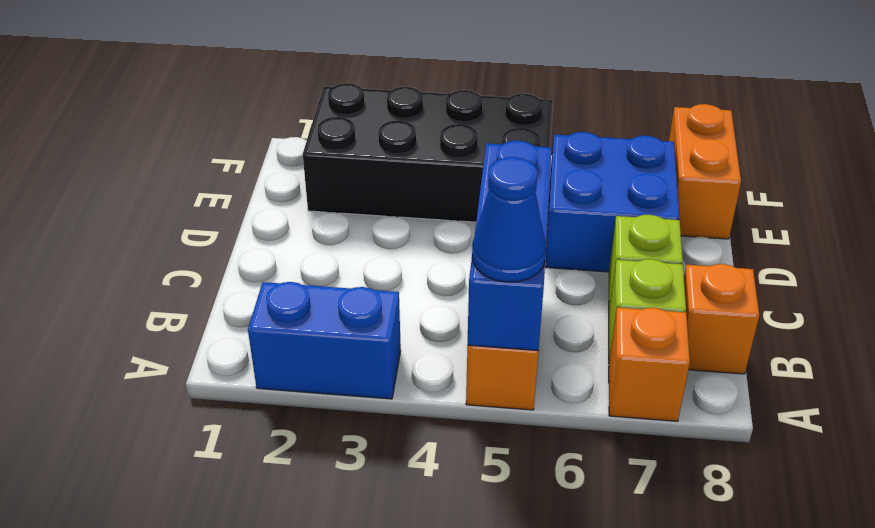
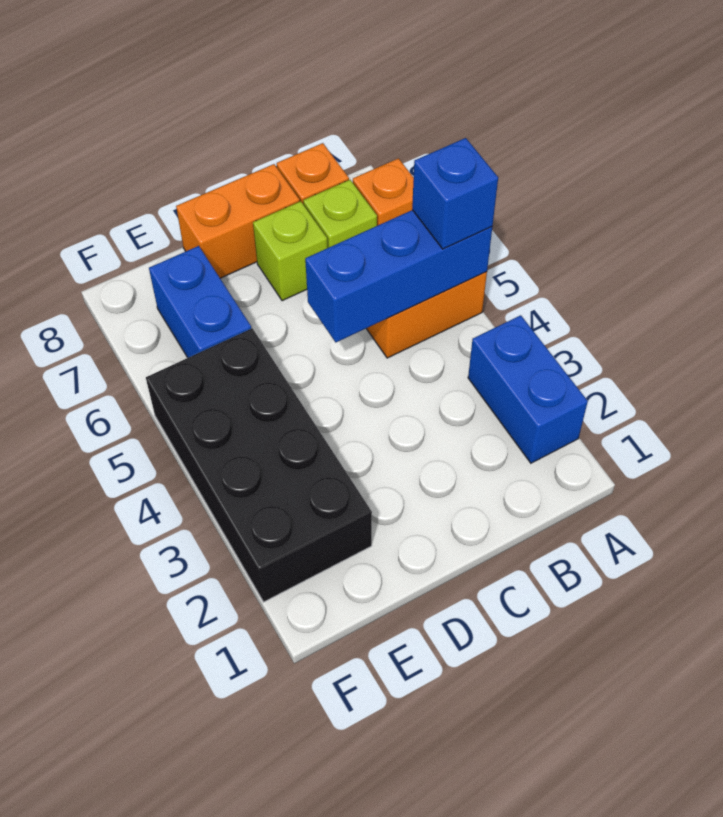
blue cone A5 level 3 -> blue brick A5 level 3
blue brick D6:E7 level 1 -> blue brick E6:E7 level 1
orange brick E8:F8 level 1 -> orange brick C8:D8 level 1

